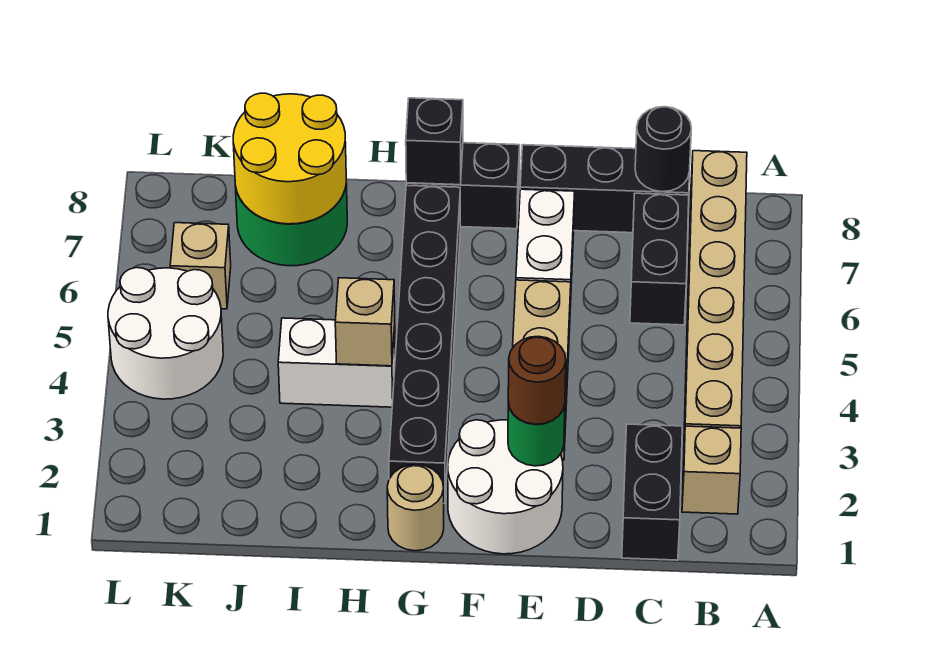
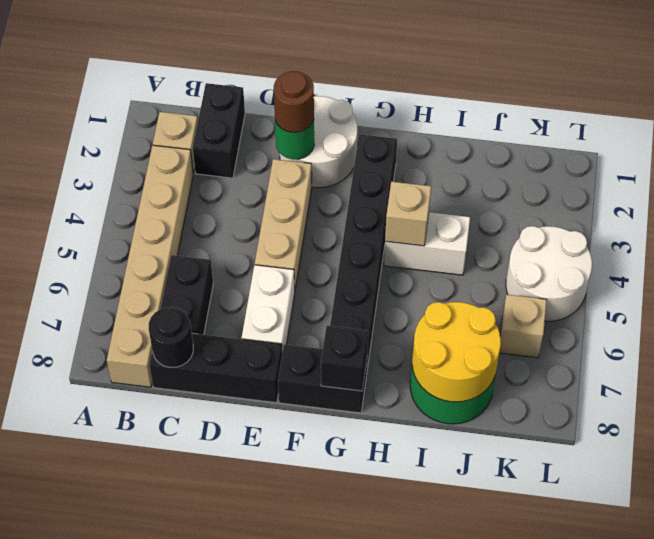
tan round brick G1 level 1 -> none

